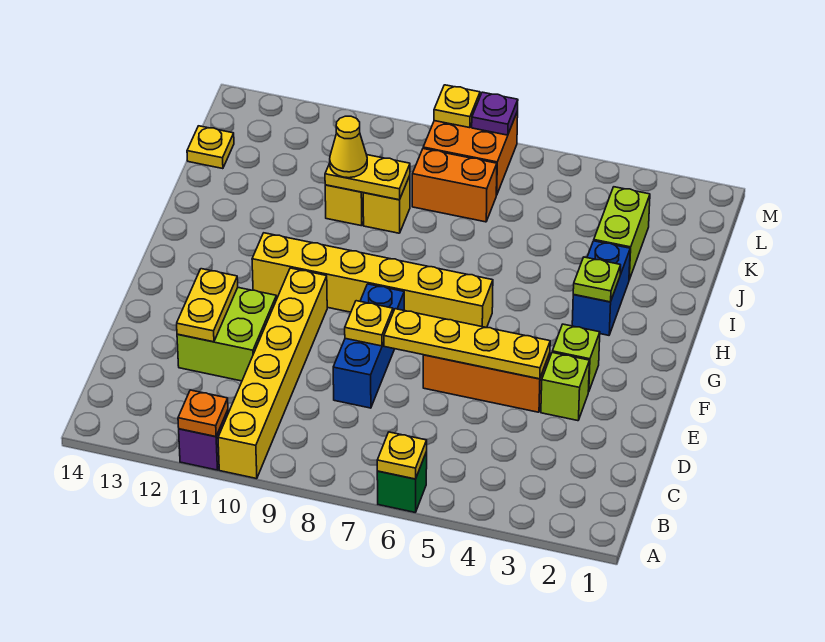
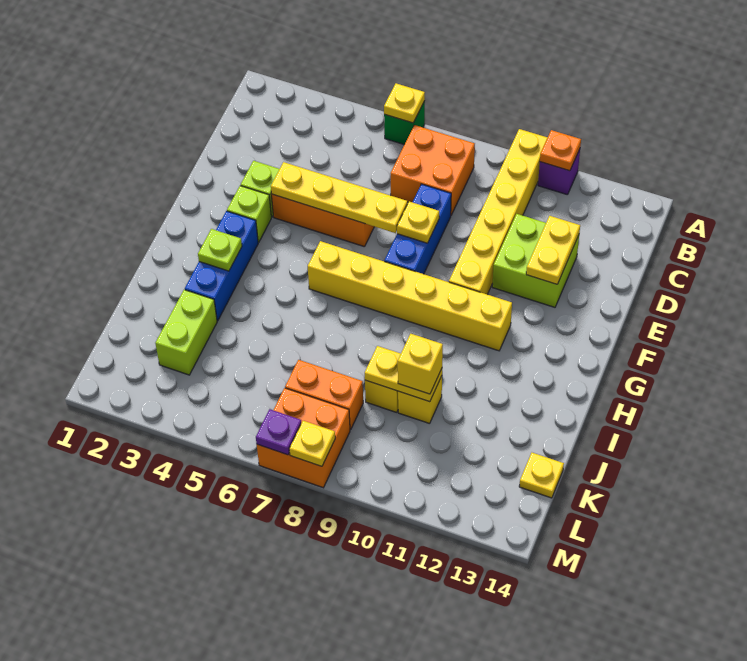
none -> orange brick B7:C8 level 1
blue brick H3:I3 level 1 -> blue brick G3:I3 level 1
yellow cone J10 level 3 -> yellow brick J10 level 3

